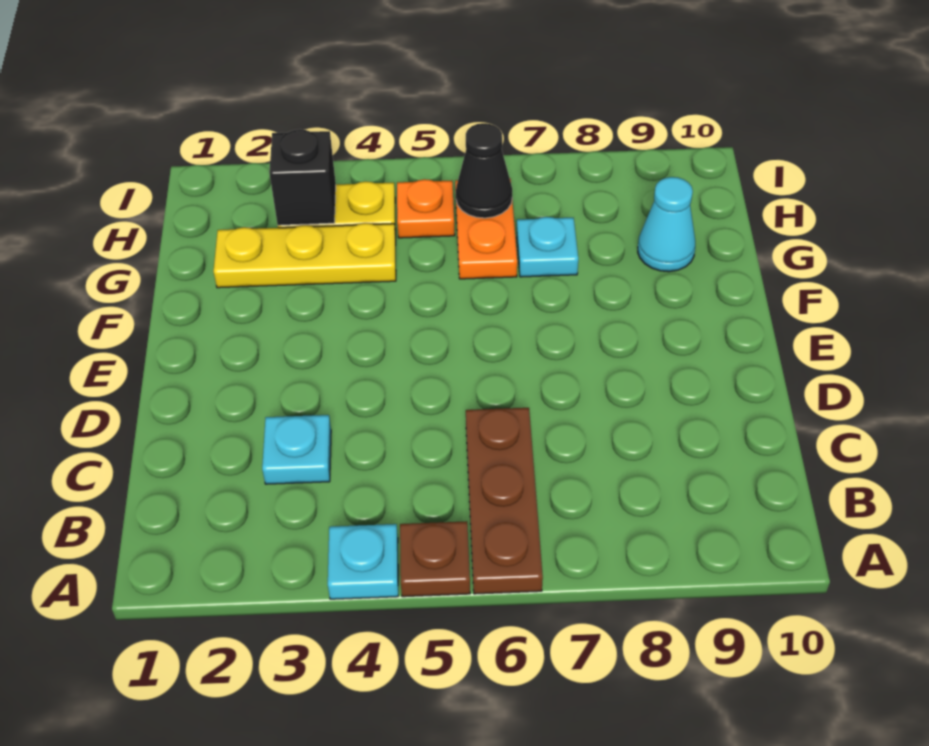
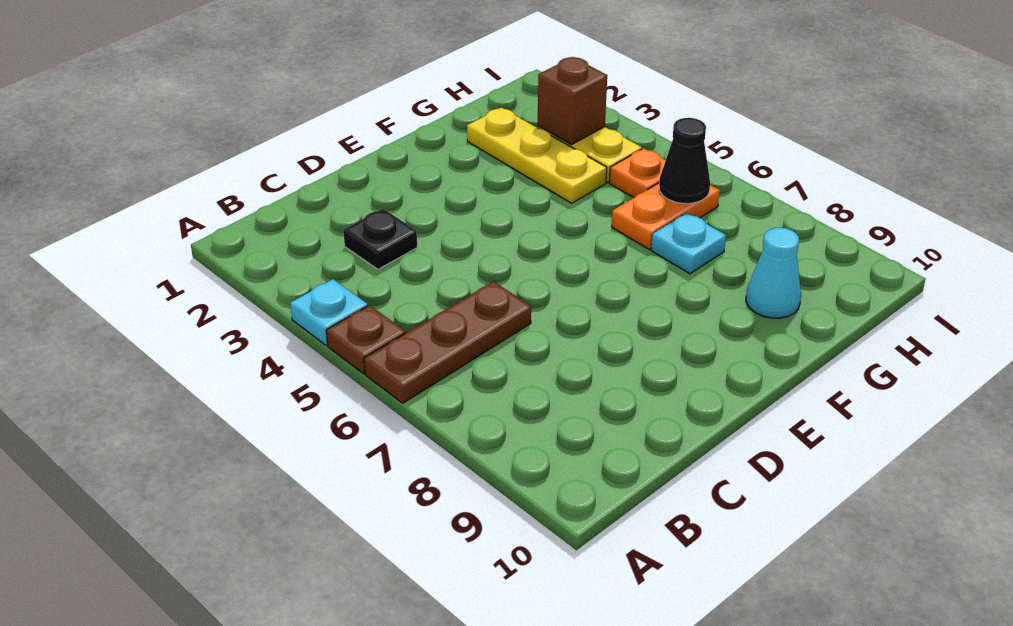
cyan plate C3 level 1 -> black plate C3 level 1
black brick H3 level 2 -> brown brick H3 level 2

